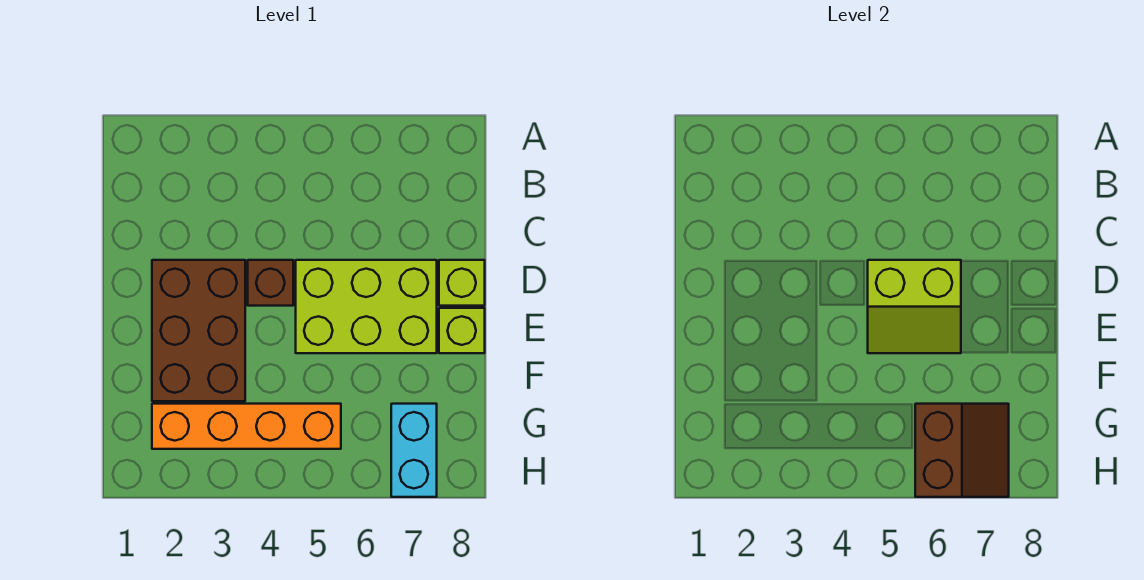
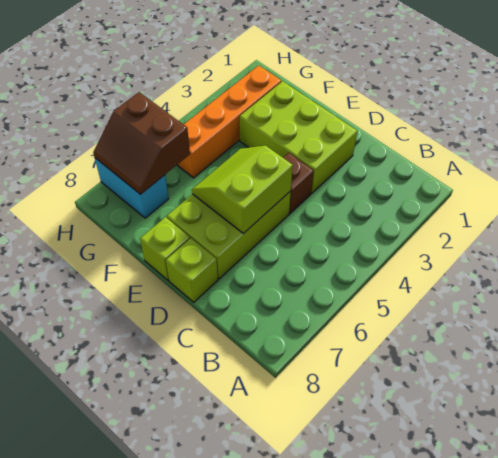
brown brick D2:F3 level 1 -> lime brick D2:F3 level 1

